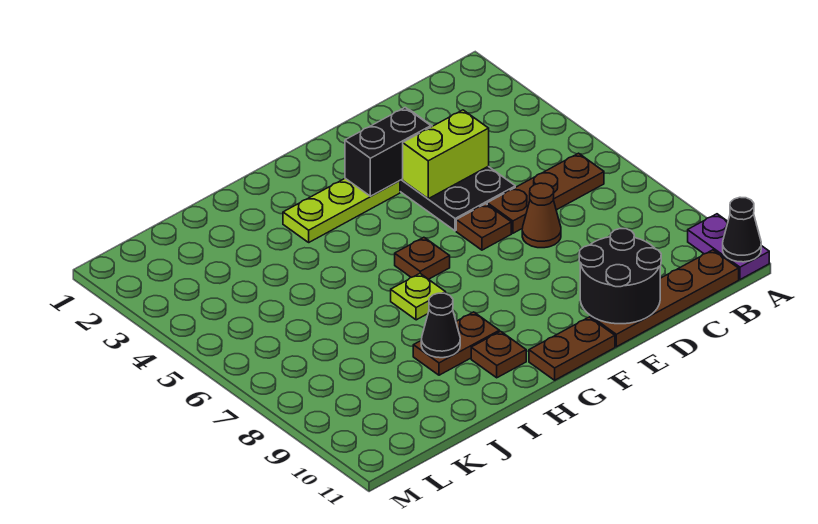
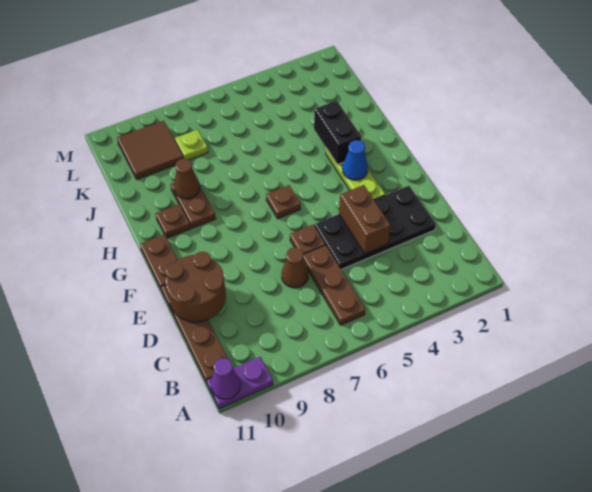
black cone A11 level 2 -> purple cone A11 level 2
lime brick D4:E4 level 2 -> brown brick D4:E4 level 2
black round brick D10:E11 level 2 -> brown round brick D10:E11 level 2
black brick E3:F3 level 2 -> black brick H3:I3 level 2
none -> blue cone G3 level 2
lime plate H7 level 1 -> lime plate K8 level 1
black cone I9 level 2 -> brown cone I9 level 2
none -> brown tile K9:L10 level 1

